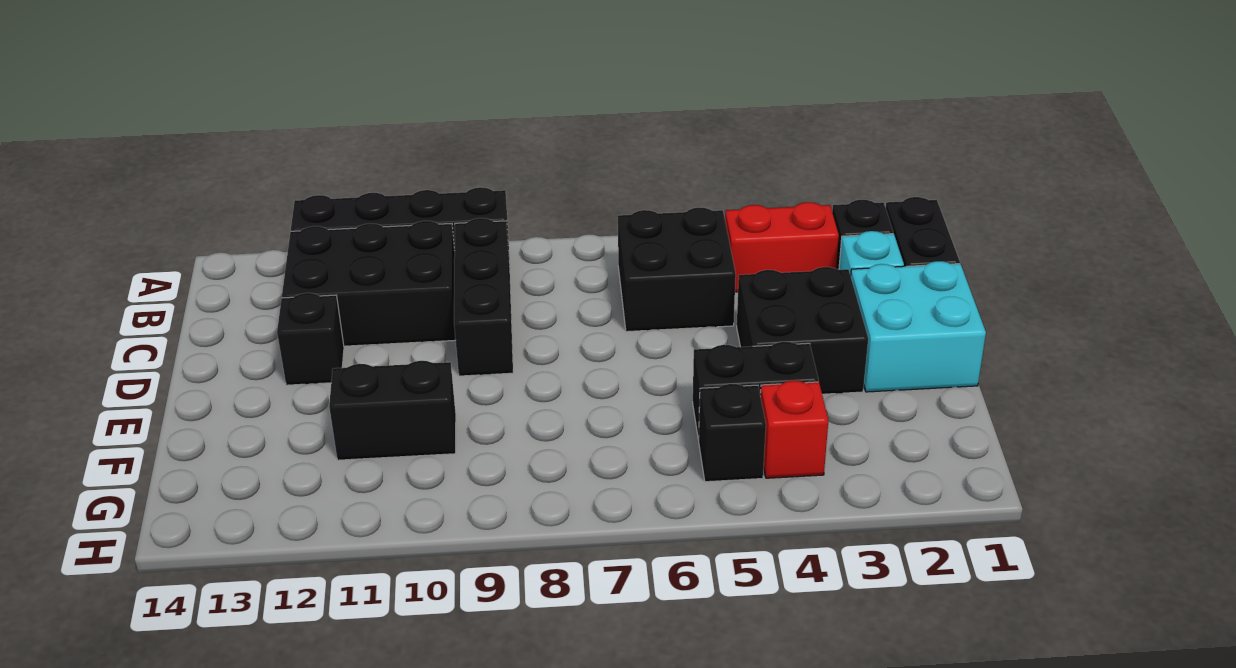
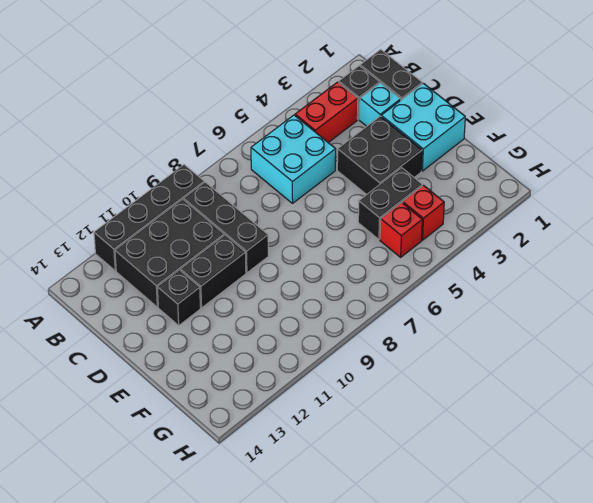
black brick B5:C6 level 1 -> cyan brick B5:C6 level 1
black brick F10:F11 level 1 -> black brick D10:D11 level 1
black brick G5 level 1 -> red brick G5 level 1

